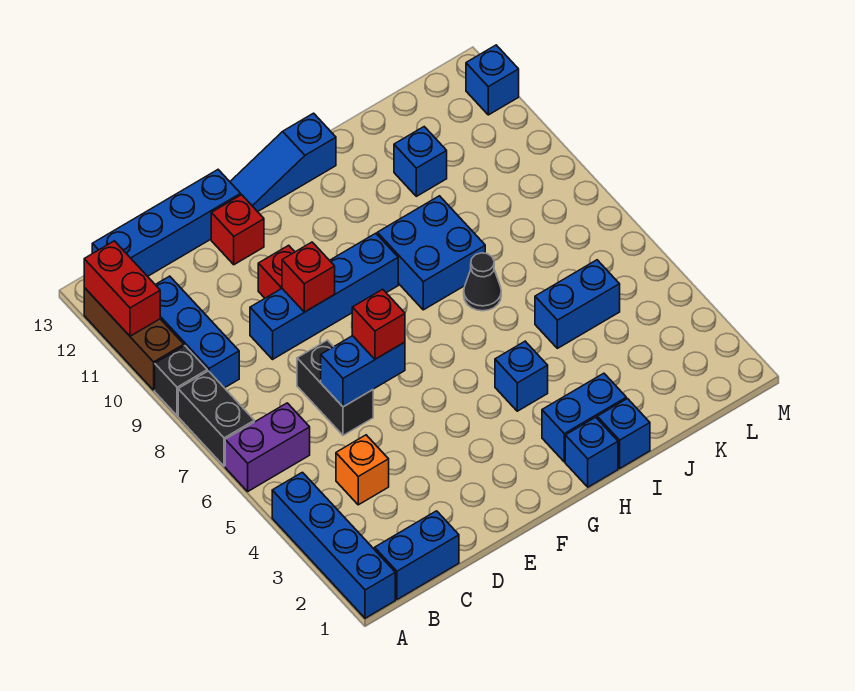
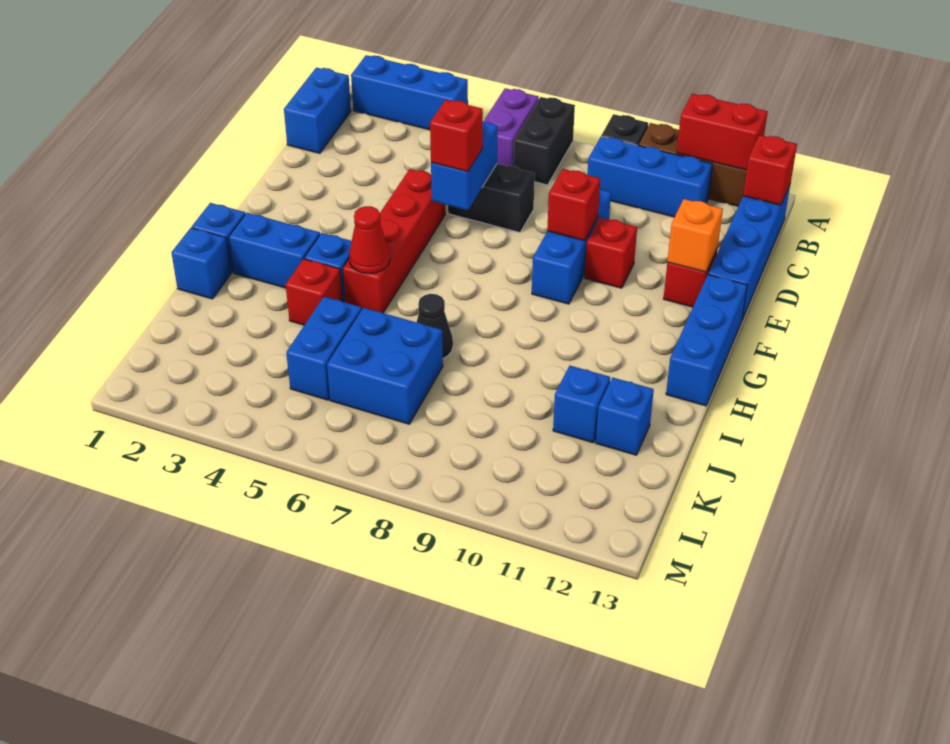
blue brick A1:A4 level 1 -> blue brick A2:A4 level 1
black brick A7:A8 level 1 -> black brick A7:B7 level 1
none -> red brick B13 level 2
orange brick C4 level 1 -> orange brick E12 level 2
blue brick D9:G9 level 1 -> blue brick D9:F9 level 1
none -> red brick E5:H5 level 1
blue slope F13:H13 level 1 top H -> blue brick F13:H13 level 1
blue brick H2:I2 level 1 -> blue brick H2:H3 level 1
none -> red cone H5 level 2
blue brick H8:I9 level 1 -> blue brick J6:K7 level 1
none -> red brick I4 level 1
blue brick M12 level 1 -> blue brick J12 level 1

